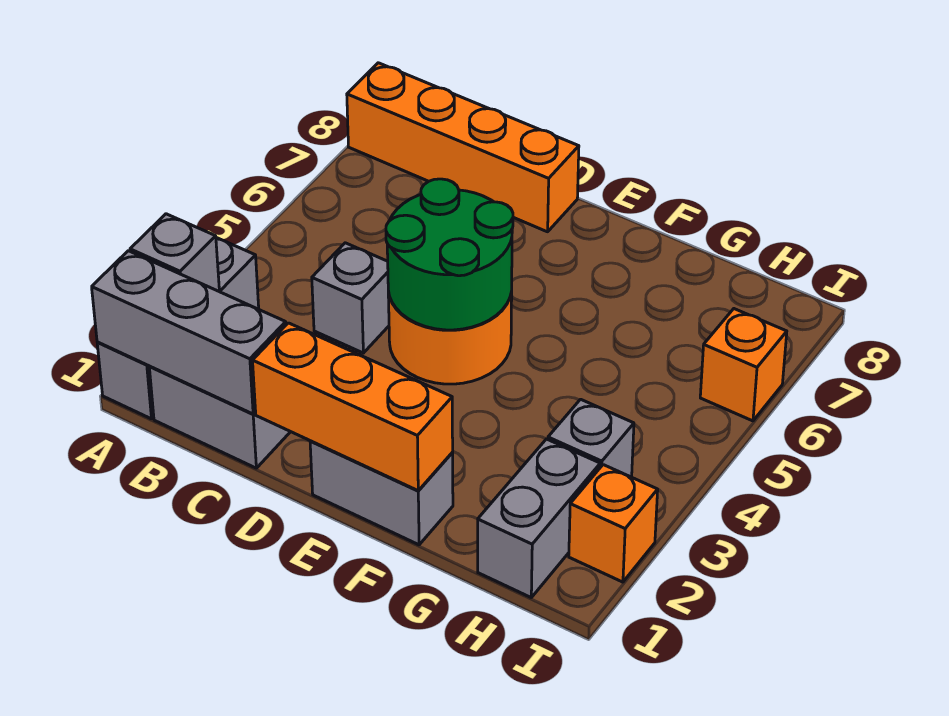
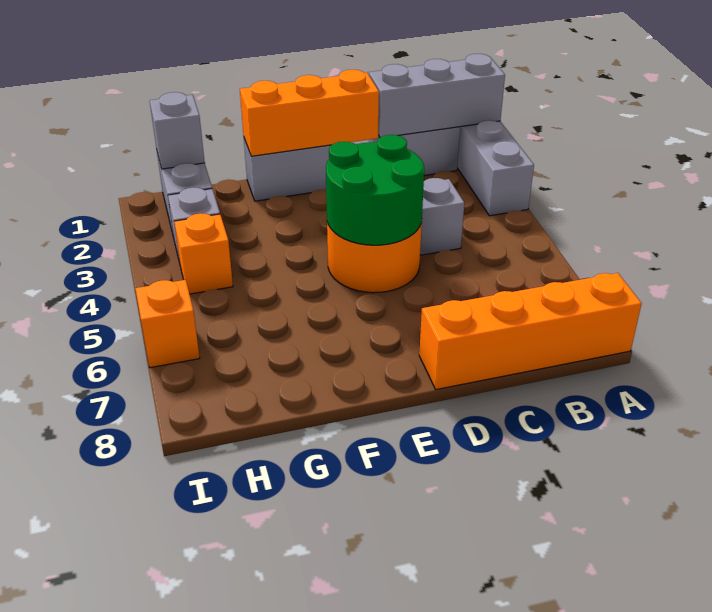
grey brick A2 level 2 -> grey brick H1 level 2
orange brick I2 level 1 -> orange brick H4 level 1

